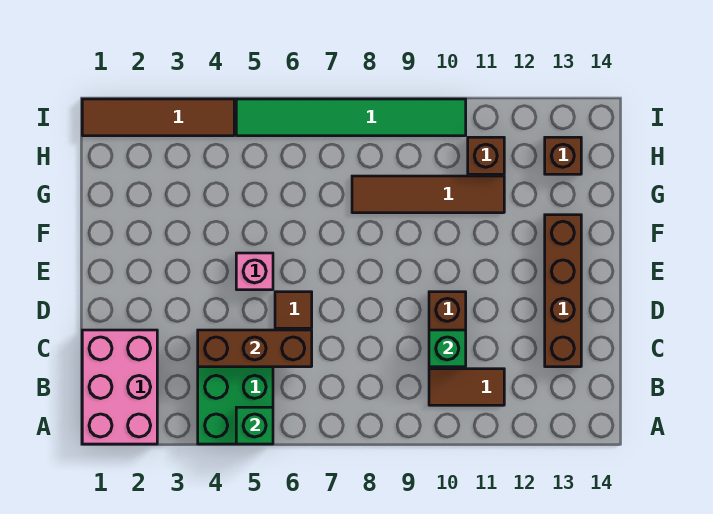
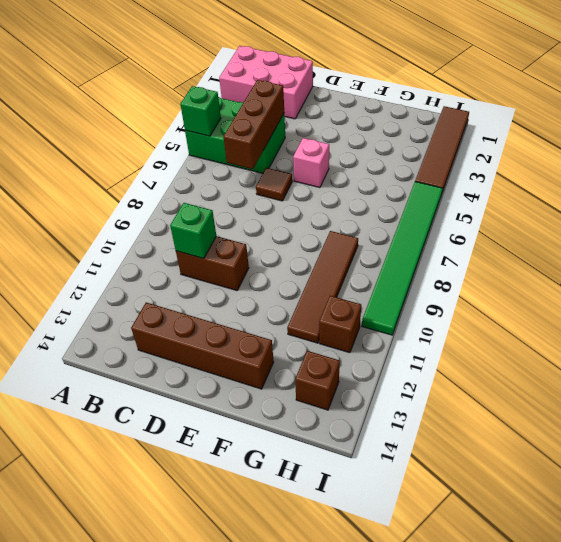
brown tile B10:B11 level 1 -> none

